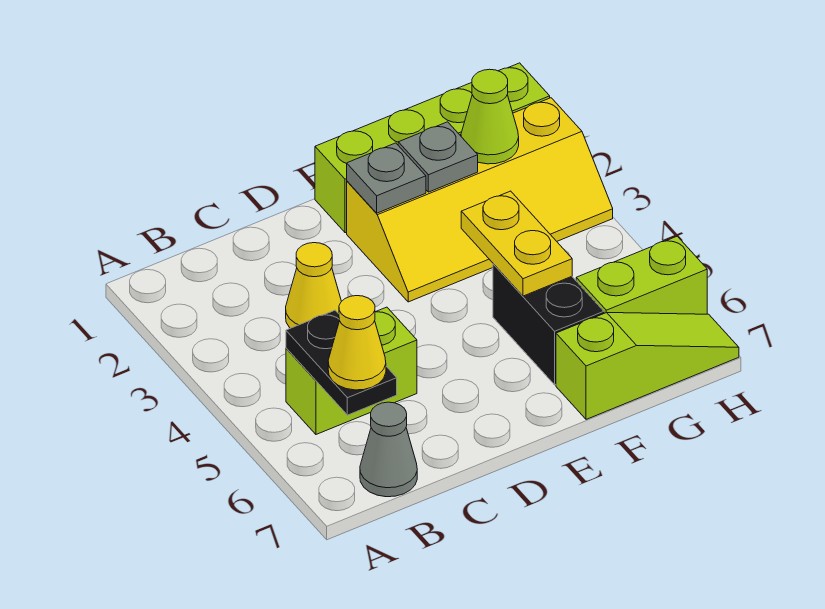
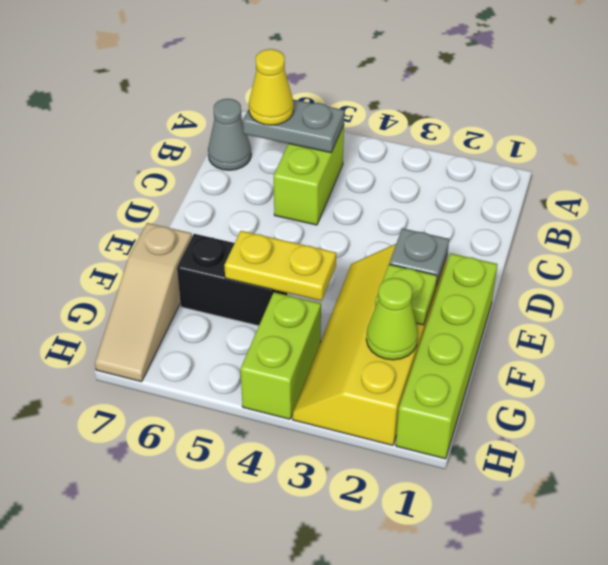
black plate B5:B6 level 2 -> grey plate B5:B6 level 2
yellow cone C3 level 1 -> none
grey plate F2 level 2 -> lime plate F2 level 2
lime slope F7:H7 level 1 top F -> tan slope F7:H7 level 1 top F
lime brick G6:H6 level 1 -> lime brick G4:H4 level 1

